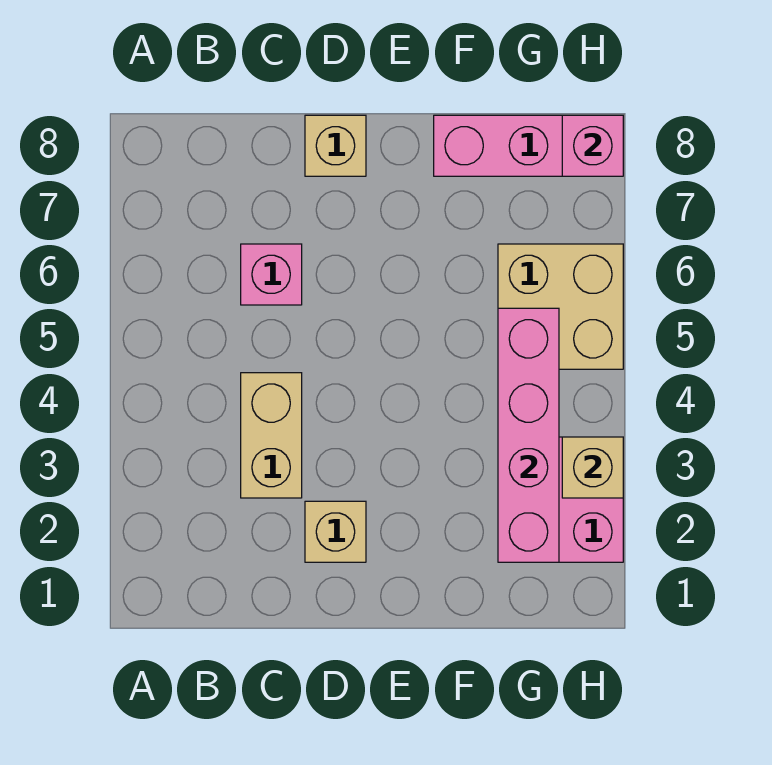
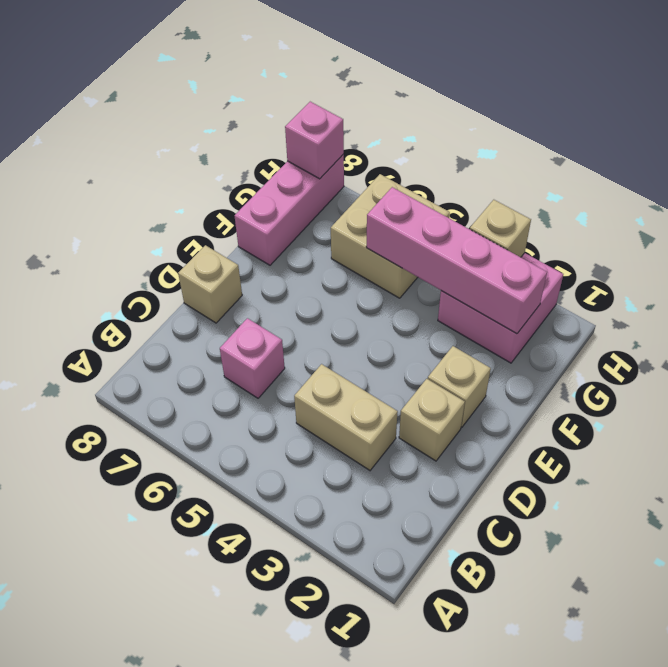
none -> tan brick E2 level 1

